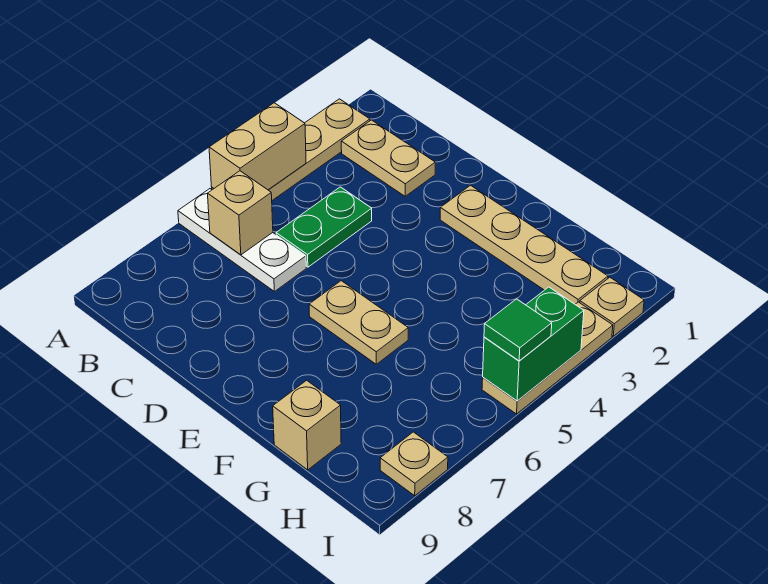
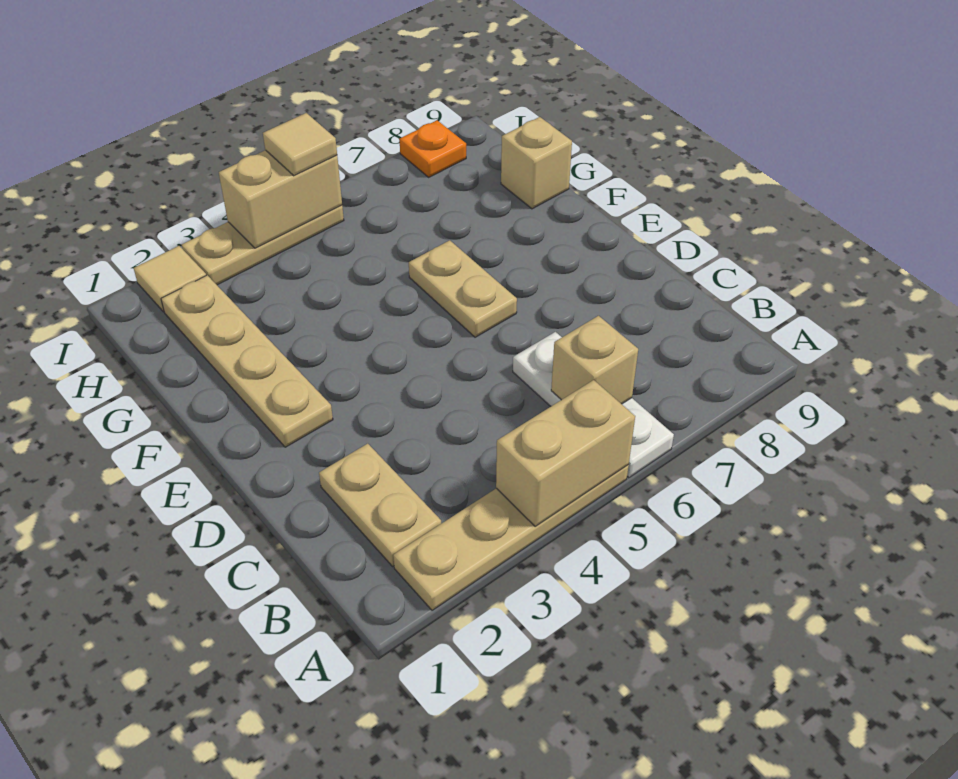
green plate C4:C5 level 1 -> none
tan plate I2 level 1 -> tan tile I2 level 1
green brick I4:I5 level 2 -> tan brick I4:I5 level 2
green tile I5 level 3 -> tan tile I5 level 3
tan plate I8 level 1 -> orange plate I8 level 1

